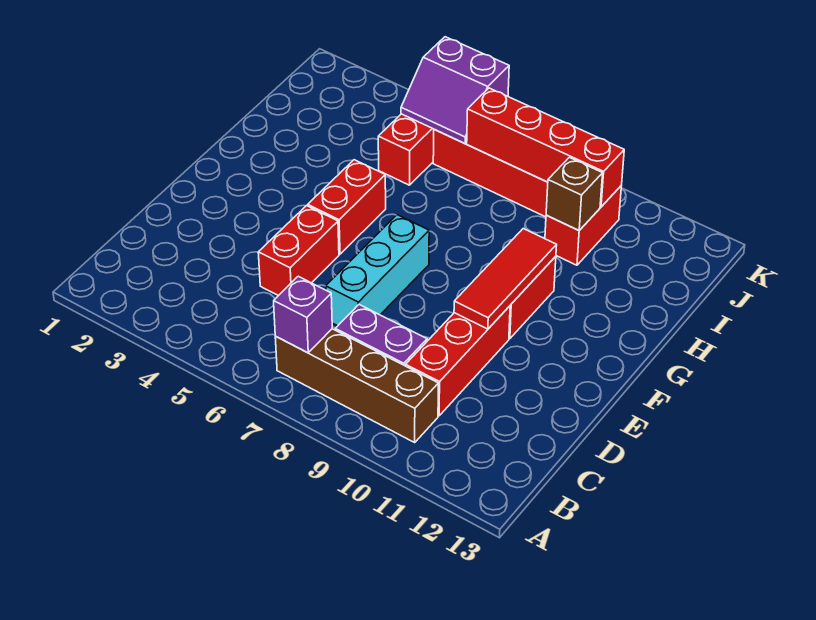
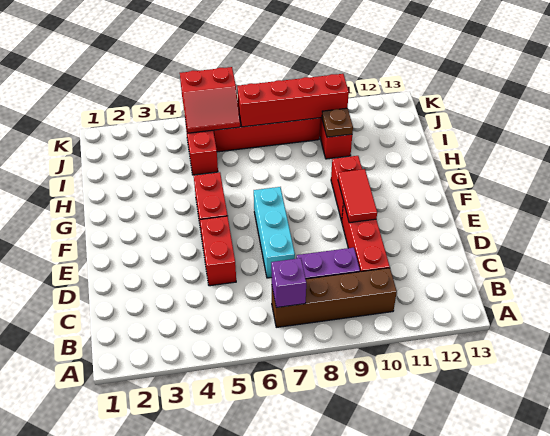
red tile E10:G10 level 2 -> red tile E10:F10 level 2
brown brick I10 level 2 -> brown plate I10 level 2
purple slope J5:K6 level 2 top K -> red slope J5:K6 level 2 top K

